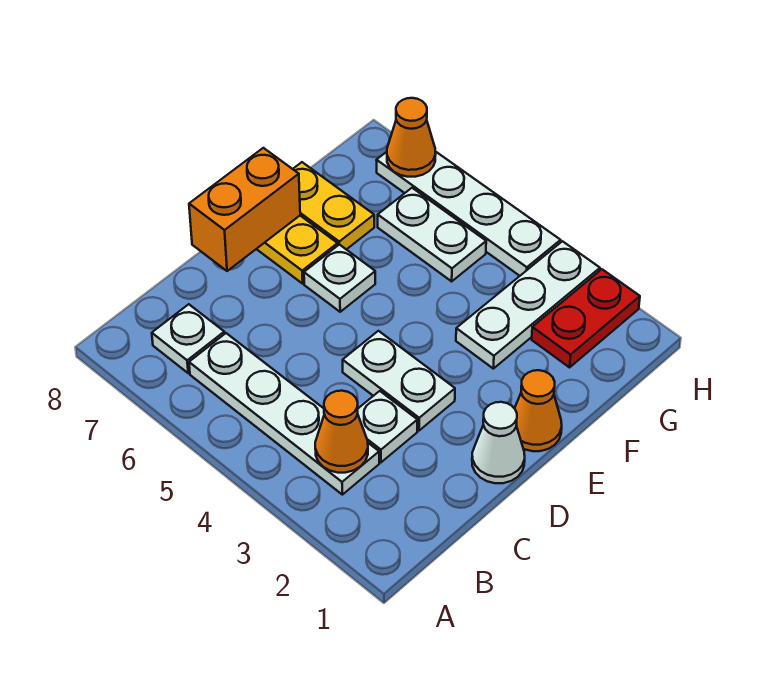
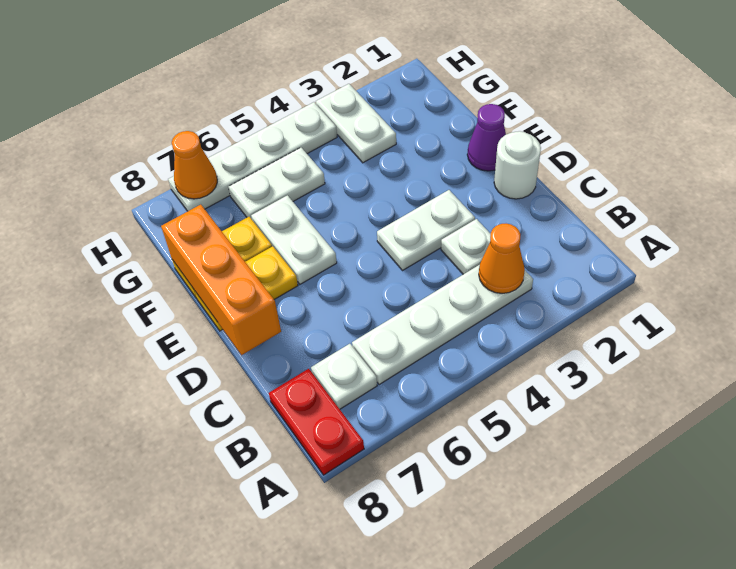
white cone D1 level 1 -> white round brick D1 level 1
orange brick D8:E8 level 2 -> orange brick D8:F8 level 2
orange cone E1 level 1 -> purple cone E1 level 1
white plate E6 level 1 -> white plate E6:F6 level 1
white plate F3:H3 level 1 -> white plate G3:H3 level 1
red plate G2:H2 level 1 -> red plate A8:B8 level 1

